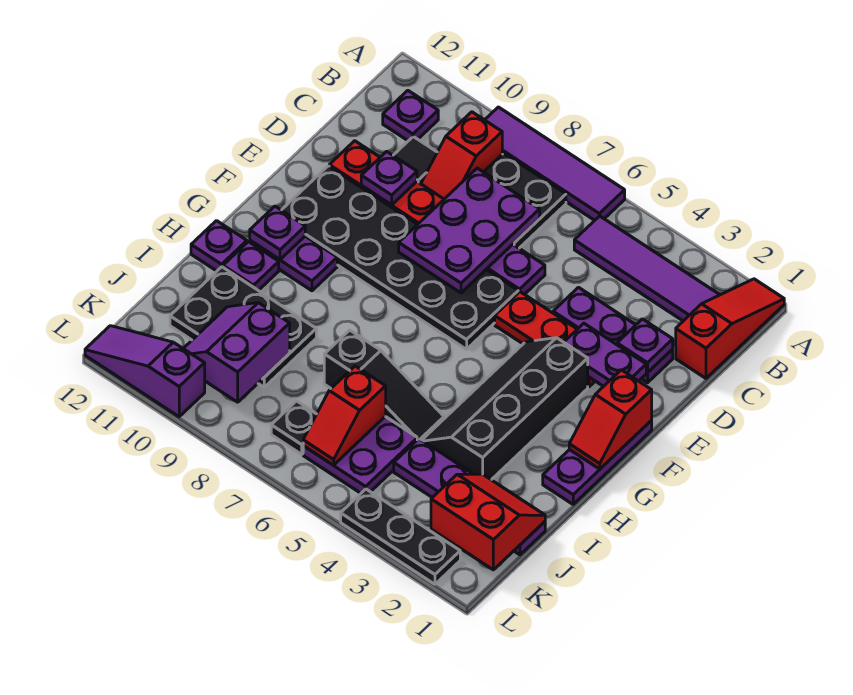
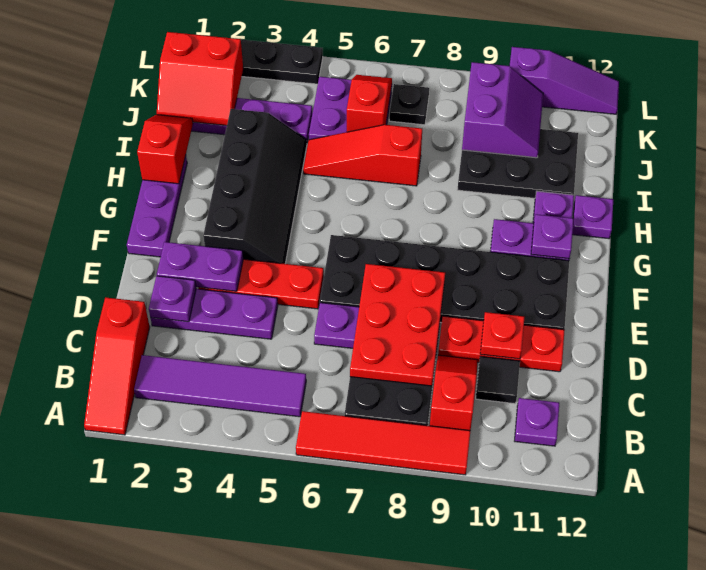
purple tile A6:A9 level 1 -> red tile A6:A9 level 1
purple plate C7:E8 level 2 -> red plate C7:E8 level 2
purple plate D10 level 2 -> red plate D10 level 2
red slope F1:G1 level 2 top F -> red slope H1:I1 level 2 top H
black slope I5:I7 level 1 top 7 -> red slope I5:I7 level 1 top 7

